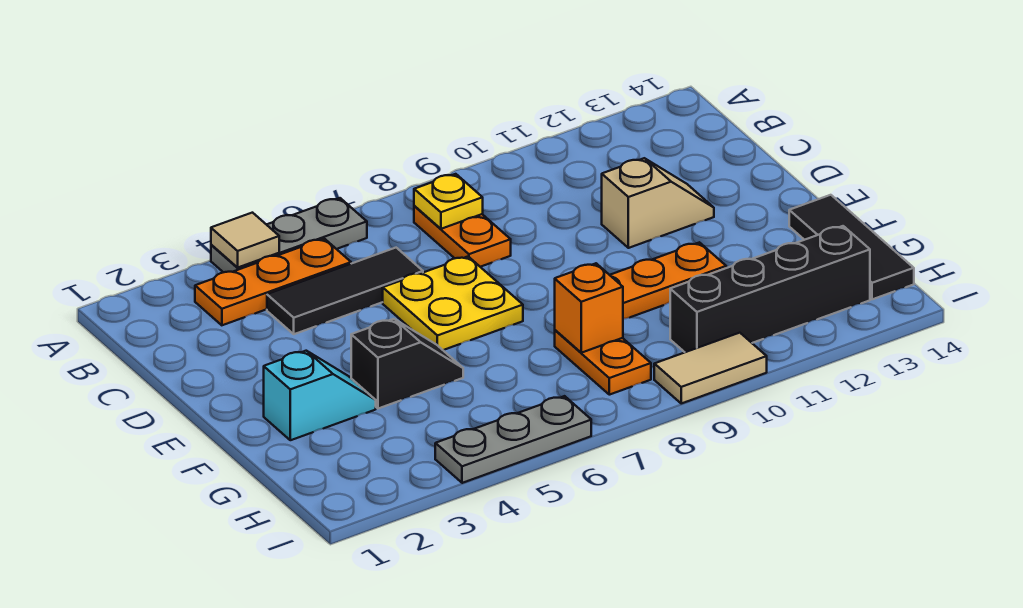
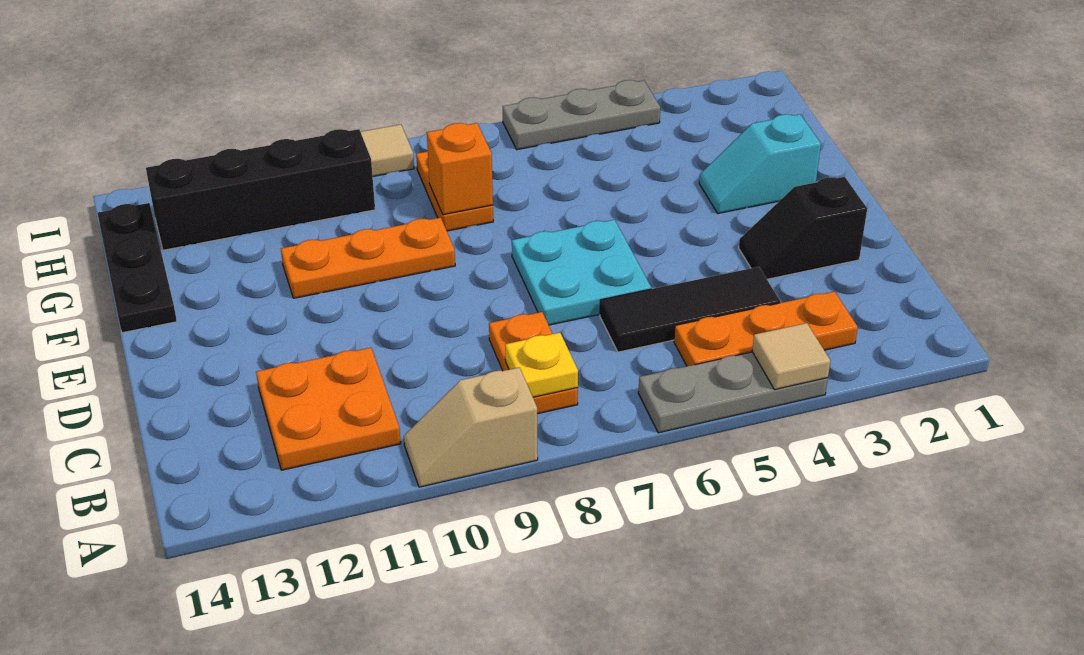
none -> orange plate B11:C12 level 1
yellow plate D6:E7 level 1 -> cyan plate D6:E7 level 1
tan slope D11:D12 level 1 top 11 -> tan slope A9:A10 level 1 top 9
black slope F4:F5 level 1 top 4 -> black slope D2:D3 level 1 top 2
black tile F14:H14 level 1 -> black plate F14:H14 level 1

